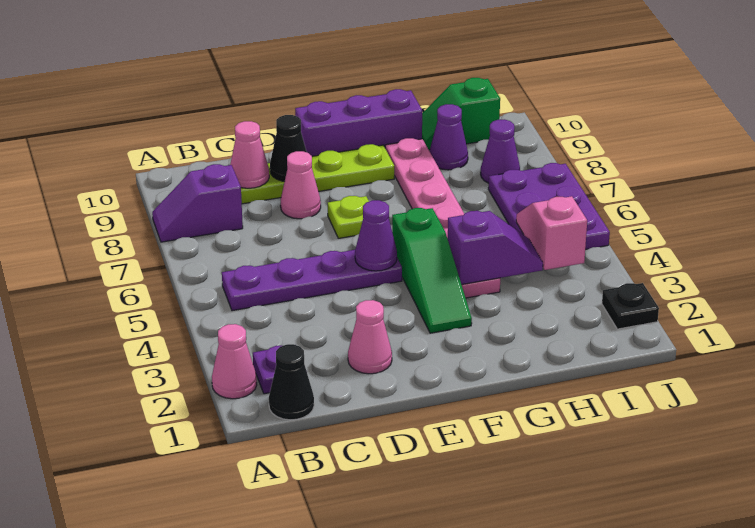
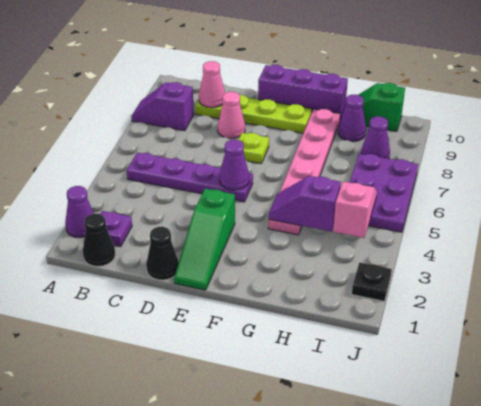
pink cone A2 level 1 -> purple cone A2 level 1
pink cone D2 level 1 -> none
black cone D9 level 2 -> black cone D1 level 1
green slope F3:F5 level 1 top 5 -> green slope E1:E3 level 1 top 3
purple slope G4:H4 level 2 top G -> purple slope G4:H4 level 2 top H

